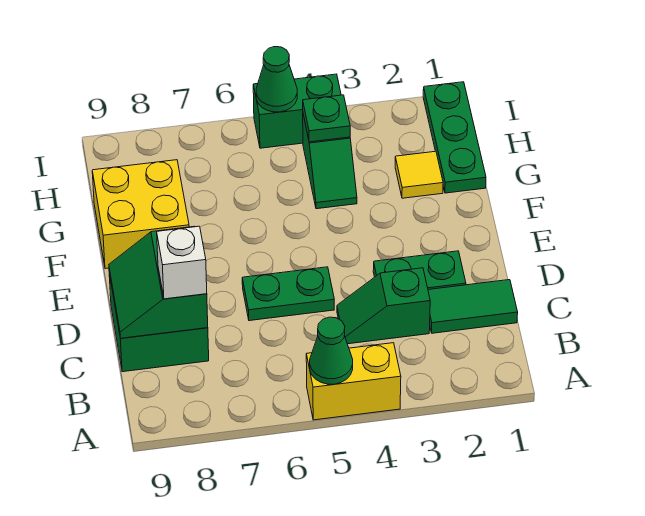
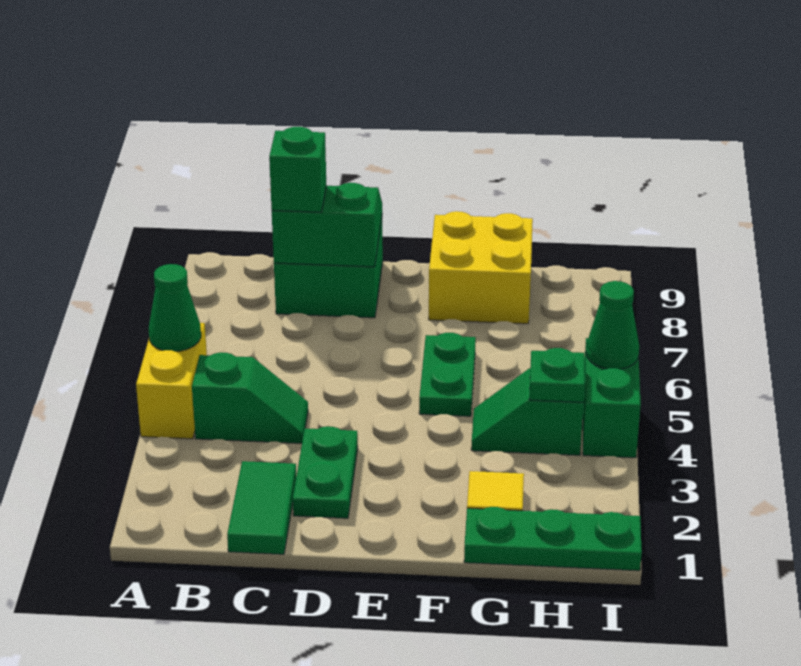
green slope C3:C4 level 1 top 3 -> green slope B4:C4 level 1 top B
white brick C8 level 3 -> green brick C8 level 3
green plate D5:D6 level 1 -> green plate F5:F6 level 1

